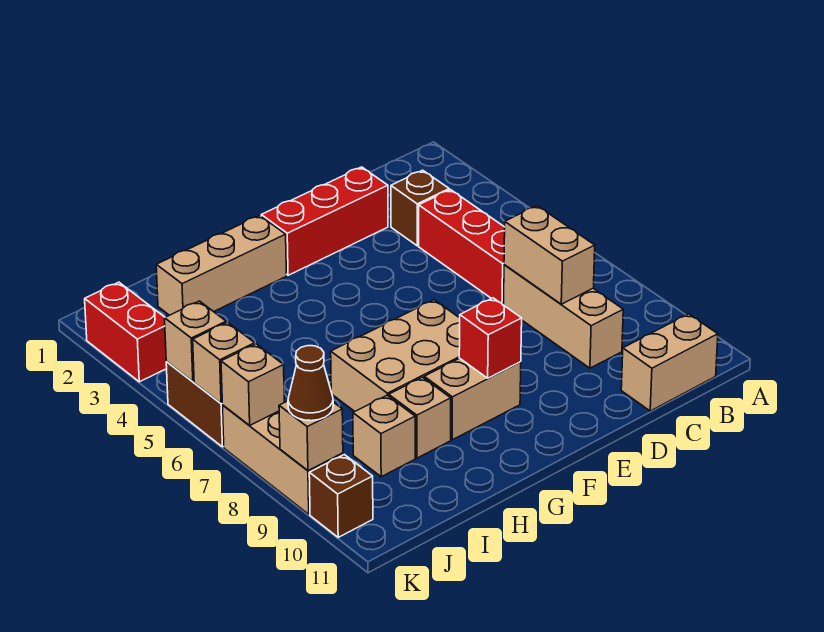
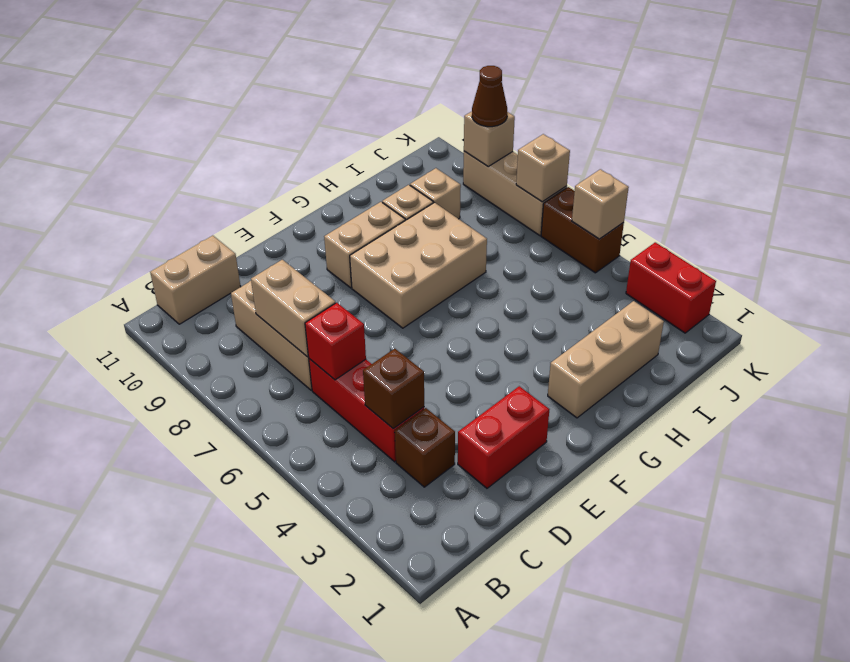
red brick D2:F2 level 1 -> red brick D2:E2 level 1
red brick F9 level 2 -> red brick C6 level 2
tan brick K6 level 2 -> none
brown brick K10 level 1 -> brown brick C4 level 2

